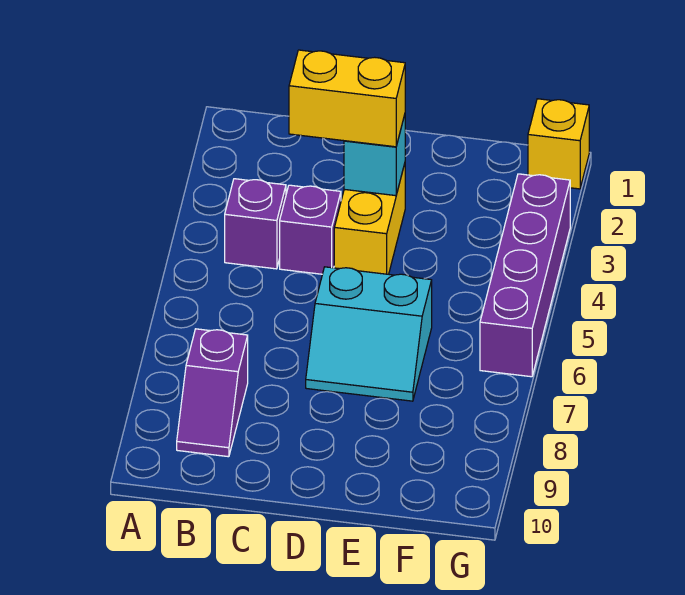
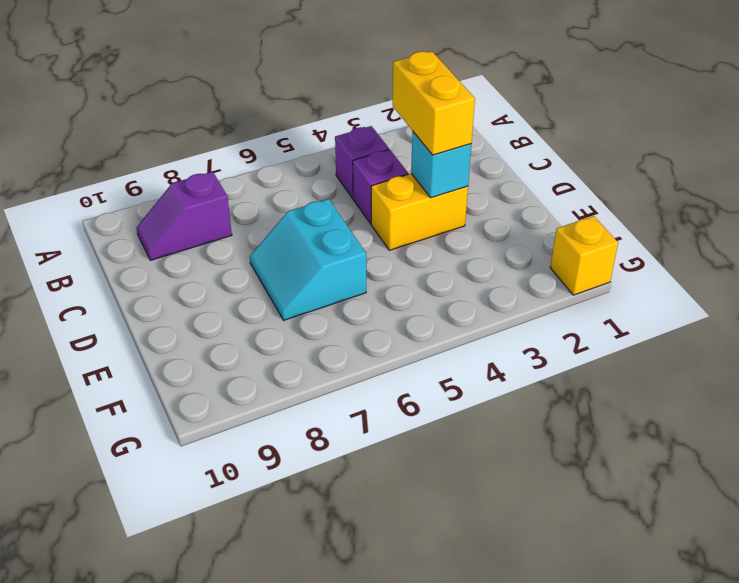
purple brick G3:G6 level 1 -> none

